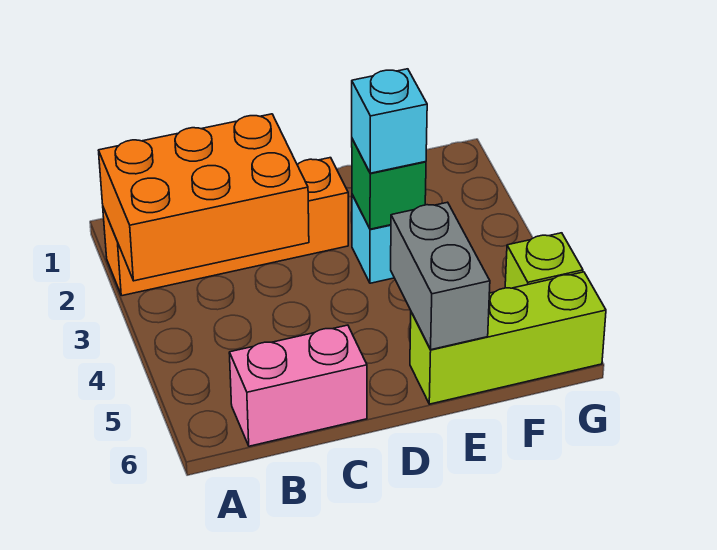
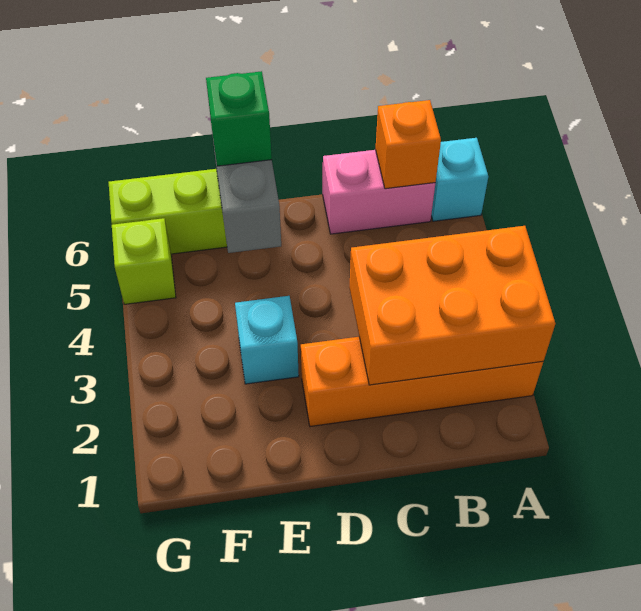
none -> orange brick B6 level 2
green brick E3 level 2 -> green brick E6 level 3
cyan brick E3 level 3 -> cyan brick A6 level 1

